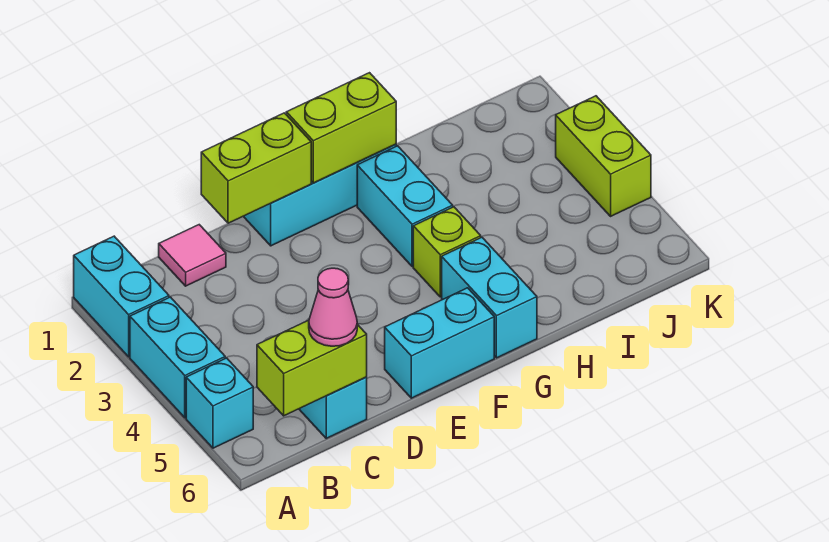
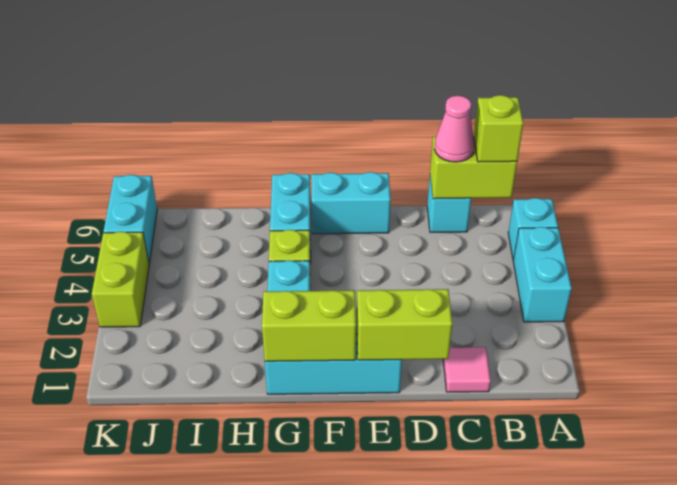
cyan brick A1:A2 level 1 -> cyan brick K5:K6 level 1
none -> lime brick B6 level 3

